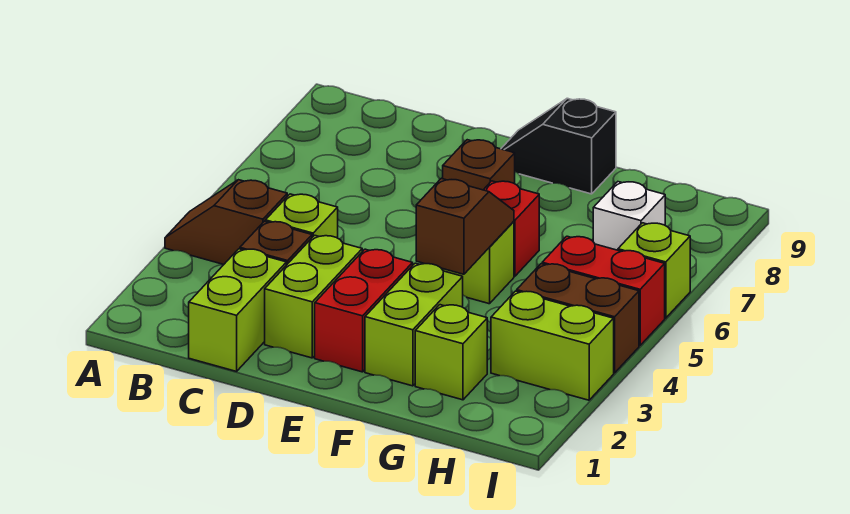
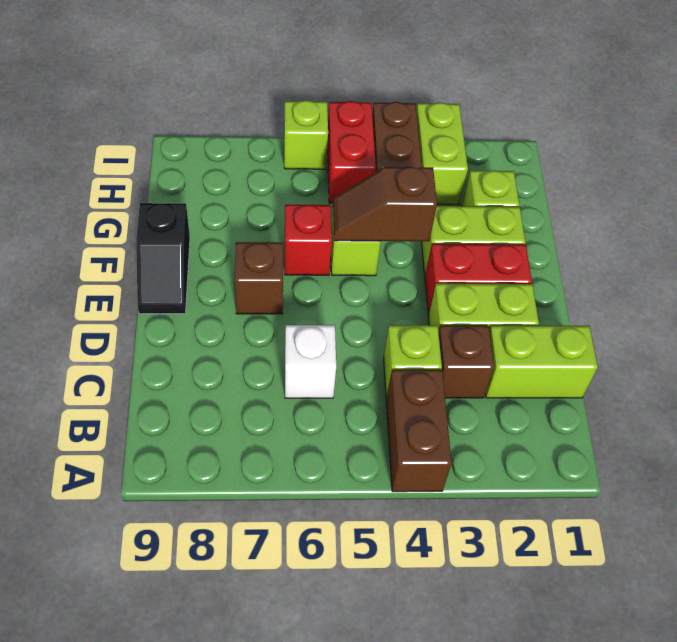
brown slope A4:B4 level 1 top B -> brown brick A4:B4 level 1
white brick H7 level 1 -> white brick C6 level 1

